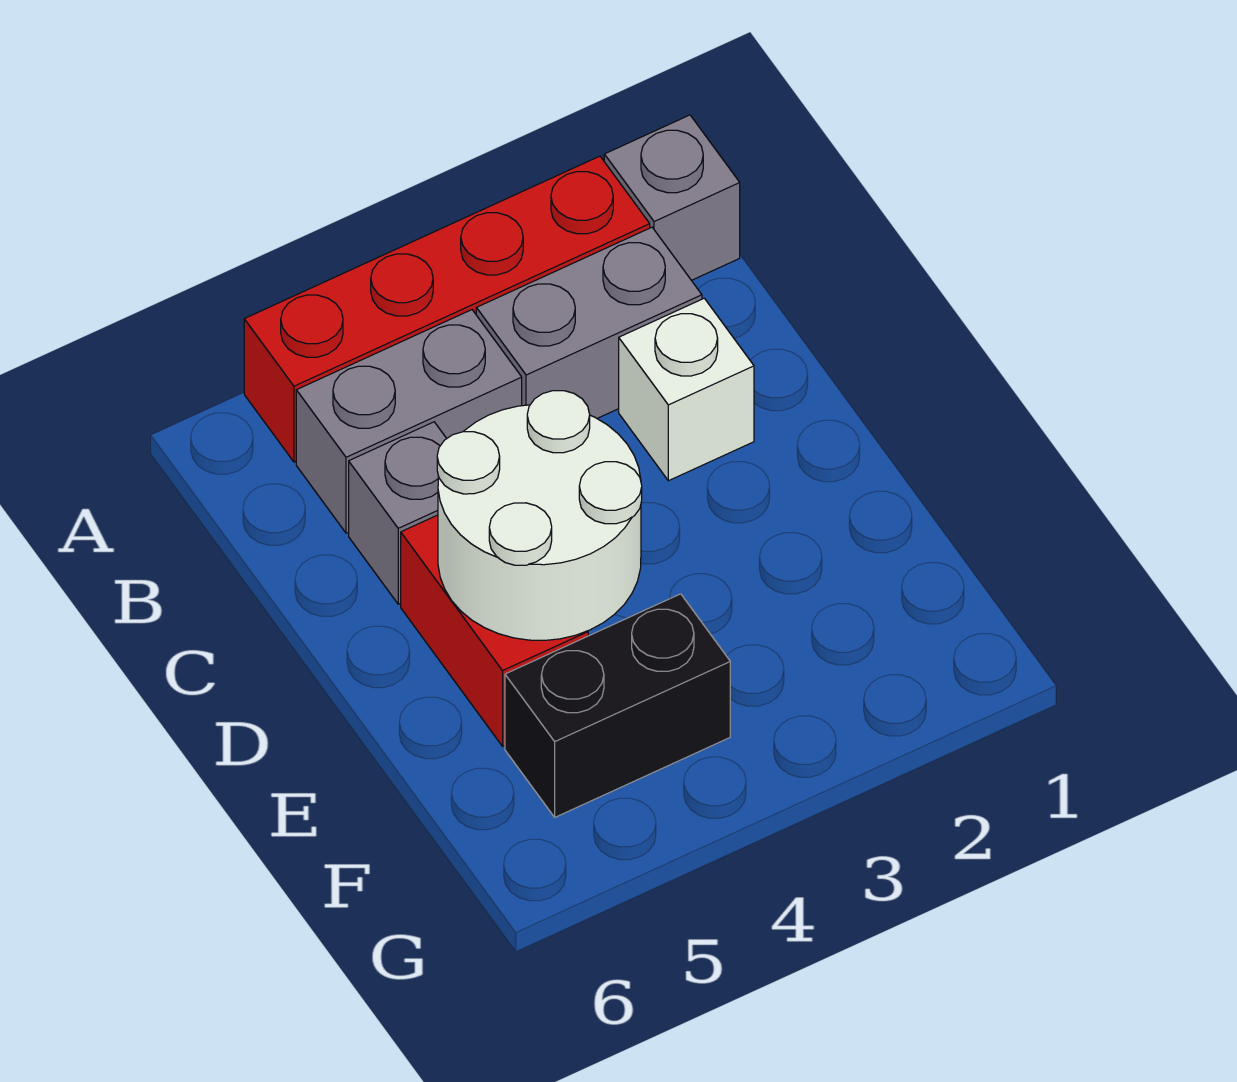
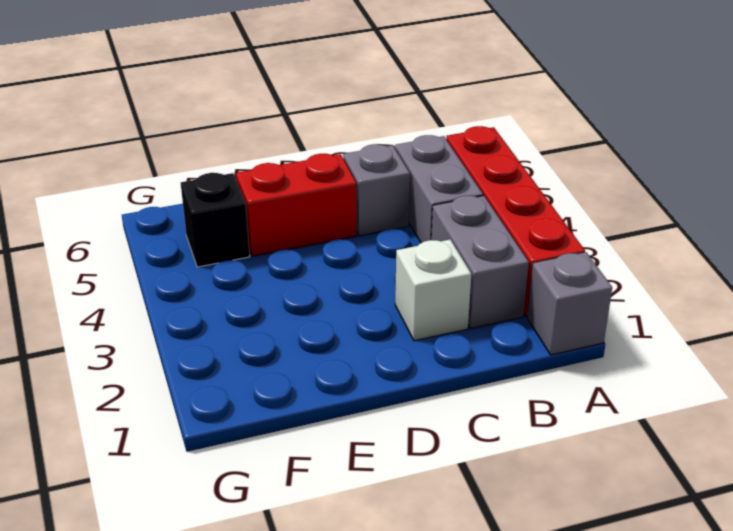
white round brick D4:E5 level 2 -> none
black brick F4:F5 level 1 -> black brick F5 level 1

